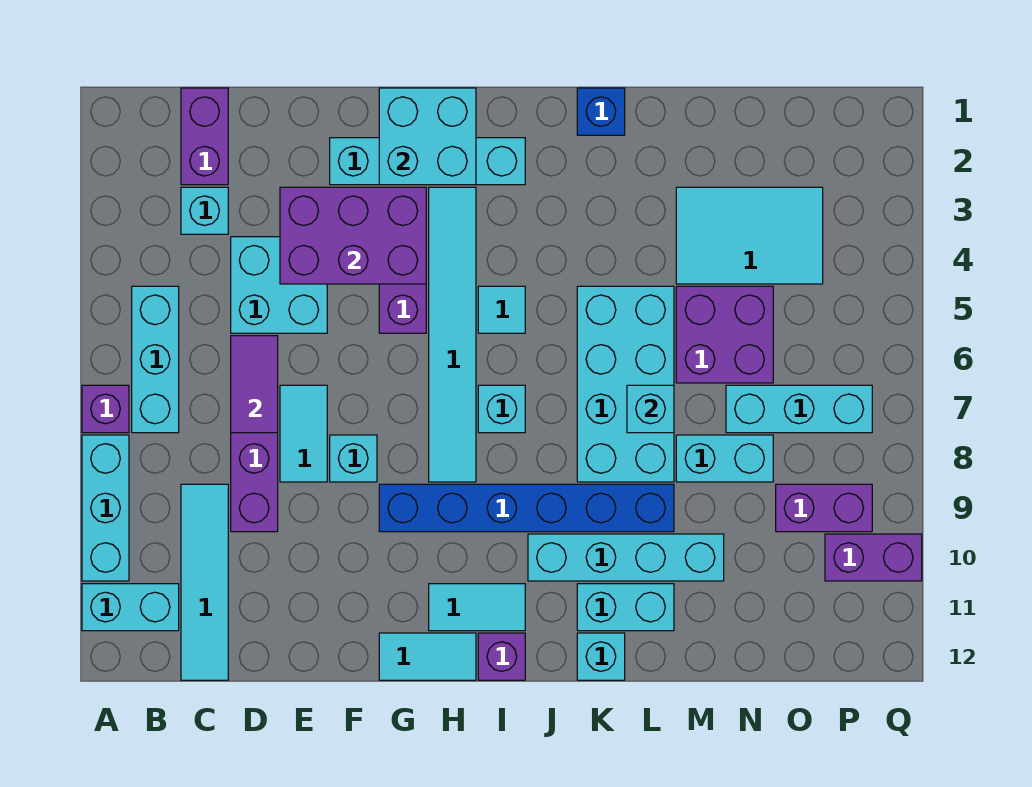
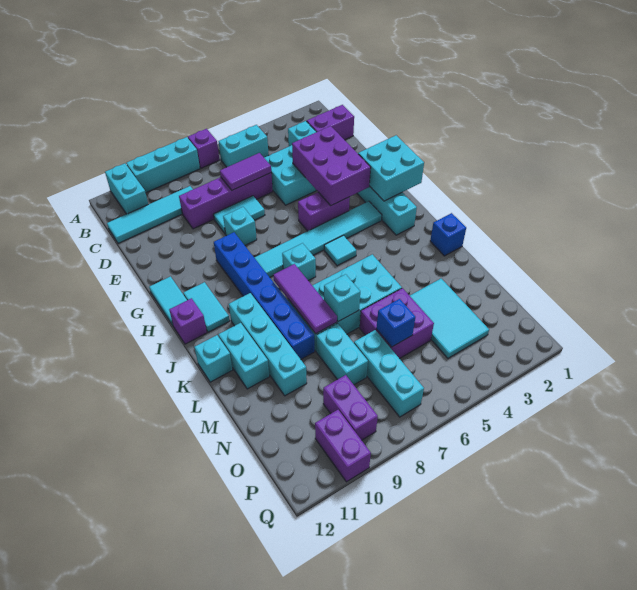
cyan brick B5:B7 level 1 -> cyan brick B5:B6 level 1
none -> purple tile J8:L8 level 2
none -> blue brick N6 level 2

